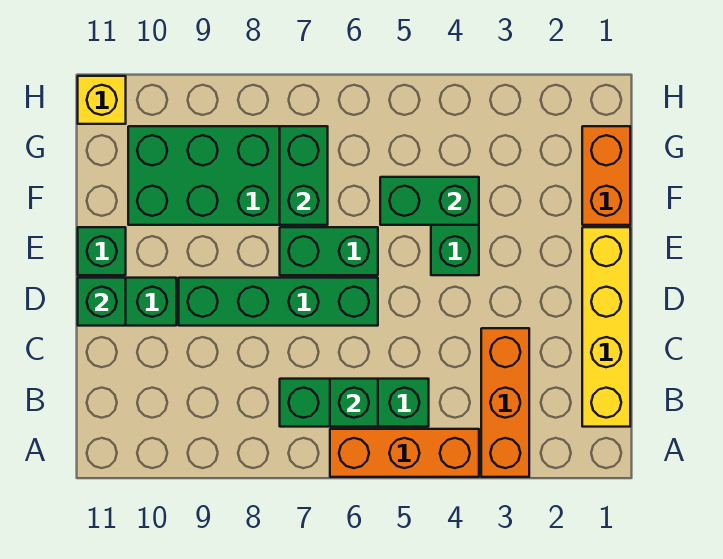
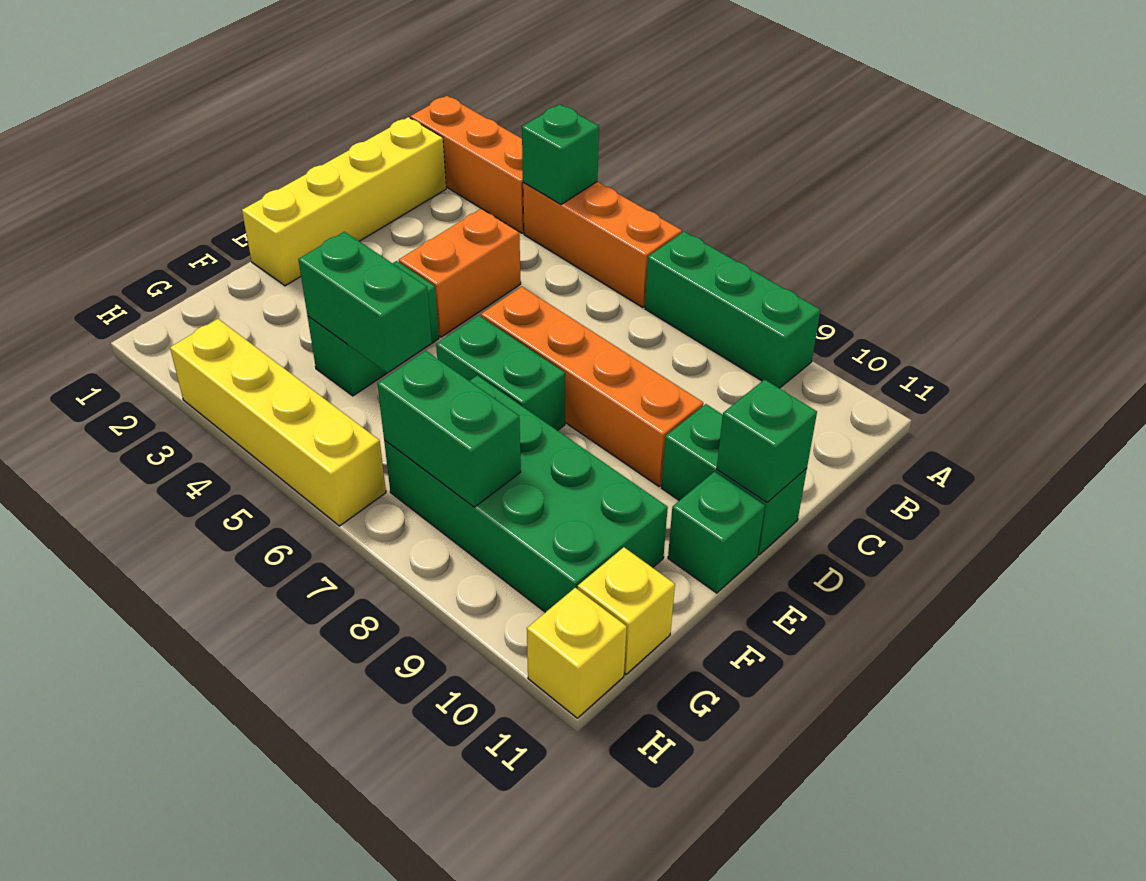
orange brick A3:C3 level 1 -> orange brick A1:A3 level 1
green brick B5:B7 level 1 -> green brick A7:A9 level 1
green brick B6 level 2 -> green brick A4 level 2
green brick D6:D9 level 1 -> orange brick D6:D9 level 1
orange brick F1:G1 level 1 -> orange brick C4:D4 level 1
green brick F7:G7 level 2 -> green brick G7:G8 level 2
none -> yellow brick G11 level 1
none -> yellow brick H3:H6 level 1

